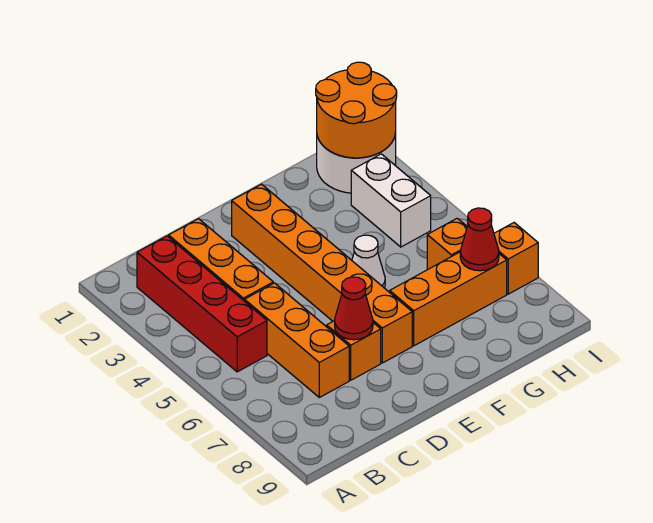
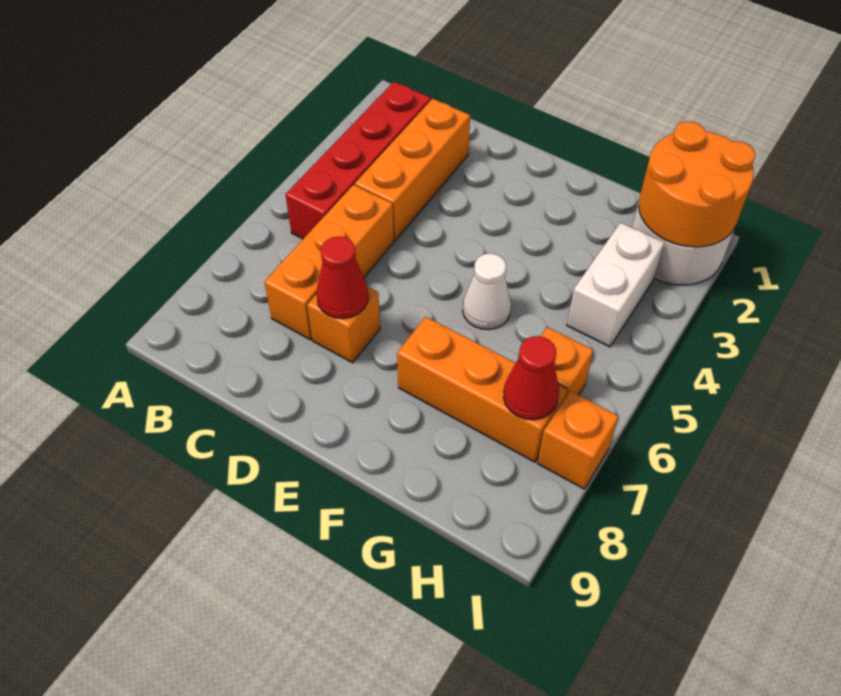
orange brick E2:E7 level 1 -> none

